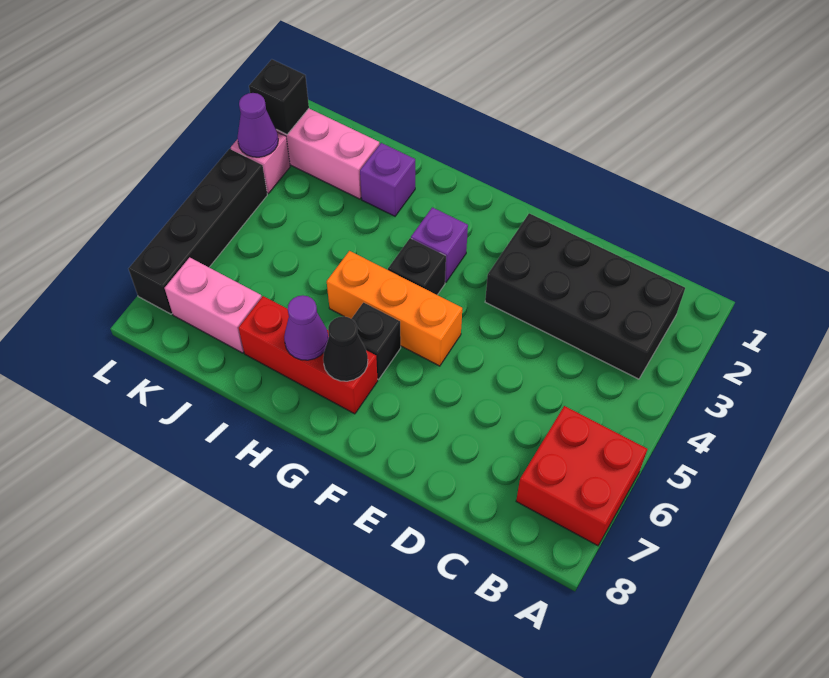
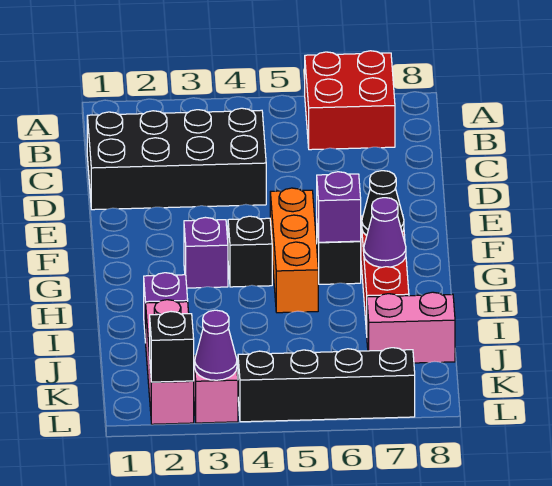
black brick B2:E3 level 1 -> black brick C1:D4 level 1
none -> purple brick G6 level 2
pink brick J7:K7 level 1 -> pink brick J7:J8 level 1

